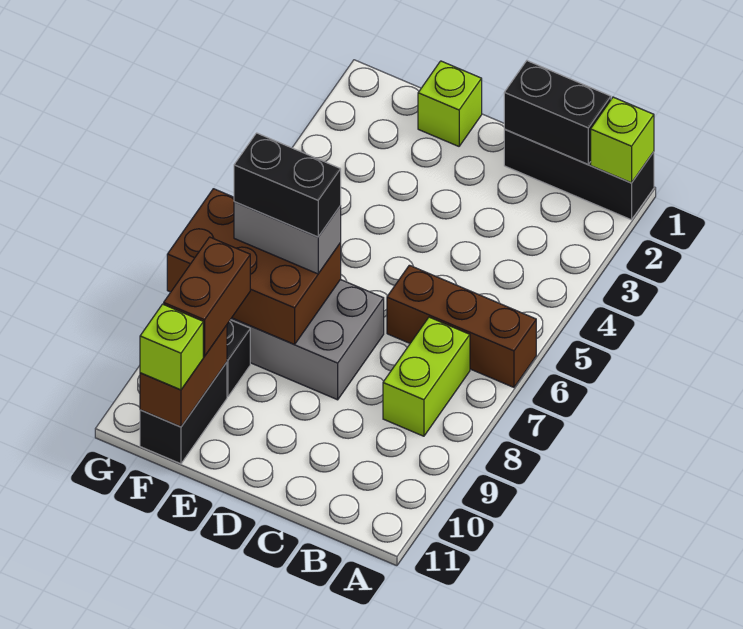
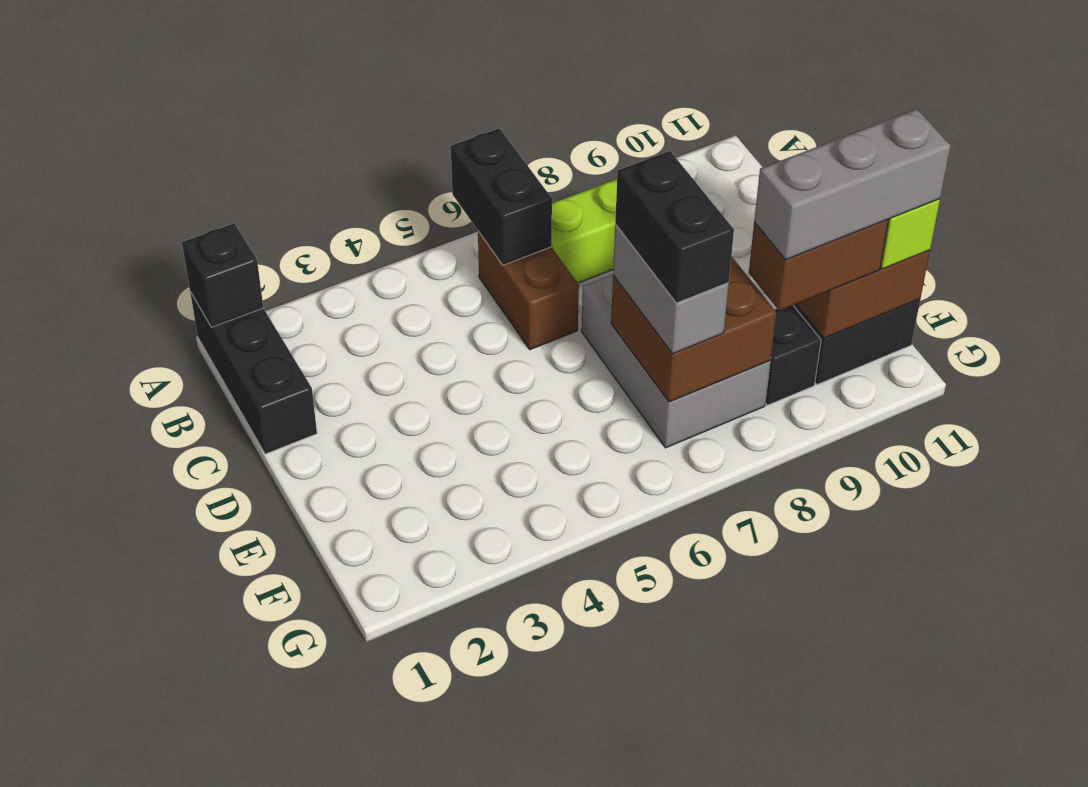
lime brick A1 level 2 -> black brick A1 level 2
brown brick A6:C6 level 1 -> brown brick B6:C6 level 1
black brick B1:C1 level 2 -> black brick A6:B6 level 2
lime brick E1 level 1 -> none
brown brick E7:G8 level 2 -> brown brick E7:F8 level 2
none -> grey brick F9:F11 level 4

